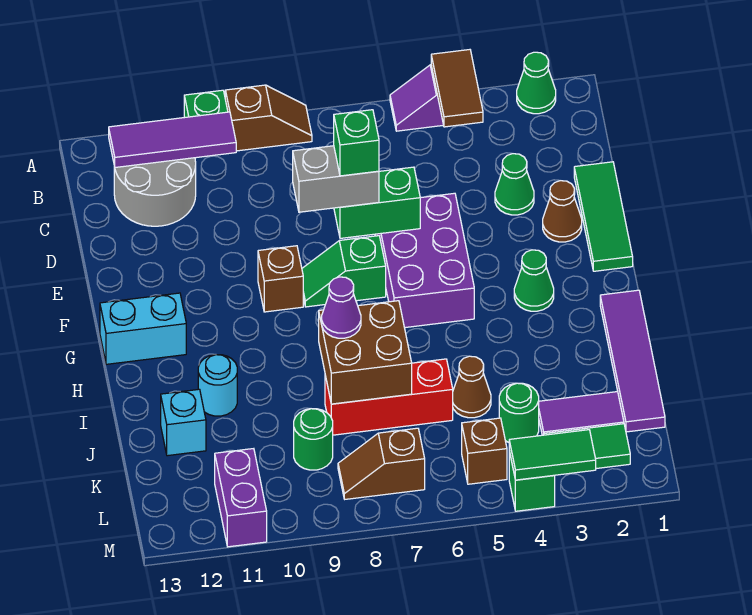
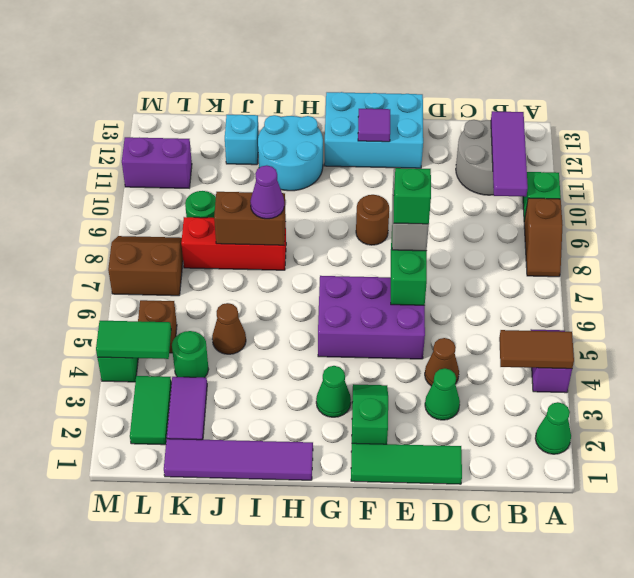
brown cone E2 level 1 -> brown cone D4 level 1
green slope F7:F8 level 1 top 7 -> green slope F2:F3 level 1 top 2
brown brick F9 level 1 -> brown round brick F9 level 1
none -> purple tile F12 level 2
cyan brick G12:G13 level 1 -> cyan brick E12:G13 level 1
brown brick I7:J8 level 2 -> brown brick I8:J8 level 2
cyan round brick I11 level 1 -> cyan round brick H11:I12 level 1
red brick J6:J8 level 1 -> red brick I8:K8 level 1
brown slope L7:L8 level 1 top 7 -> brown slope L7:M8 level 1 top 7
green tile M3:M4 level 2 -> green tile L4:M4 level 2

